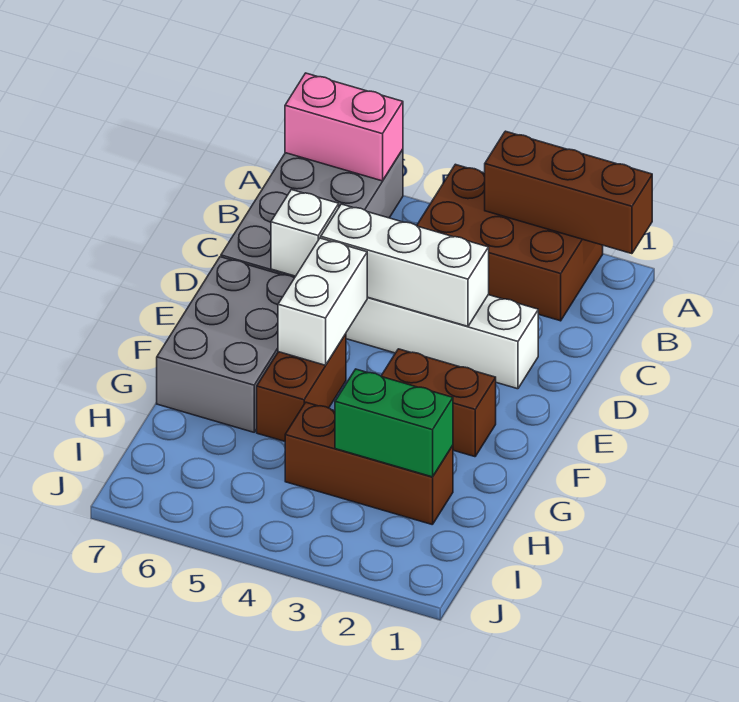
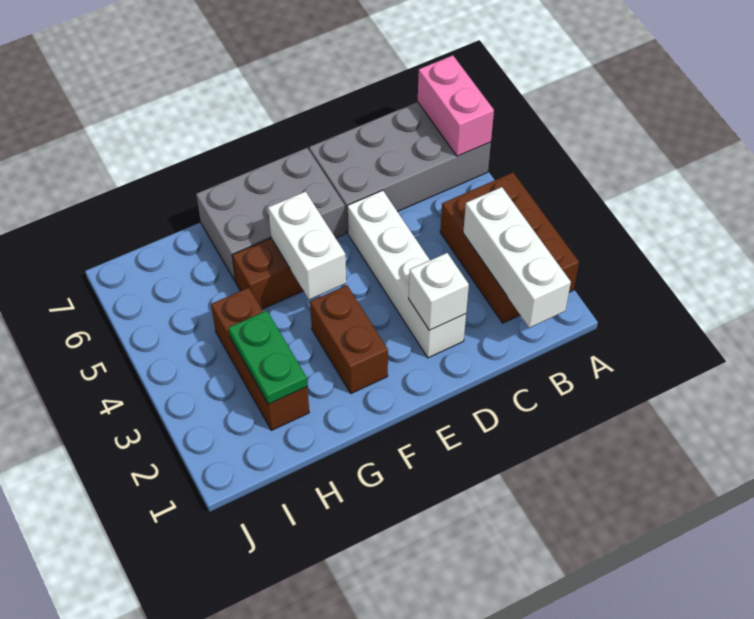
brown brick A1:A3 level 2 -> none
white brick D3:D5 level 2 -> white brick B1:B3 level 2
white brick D6 level 2 -> white brick D2 level 2
white brick E5:F5 level 2 -> white brick F4:F5 level 2
green brick H2:H3 level 2 -> green plate H2:H3 level 2

